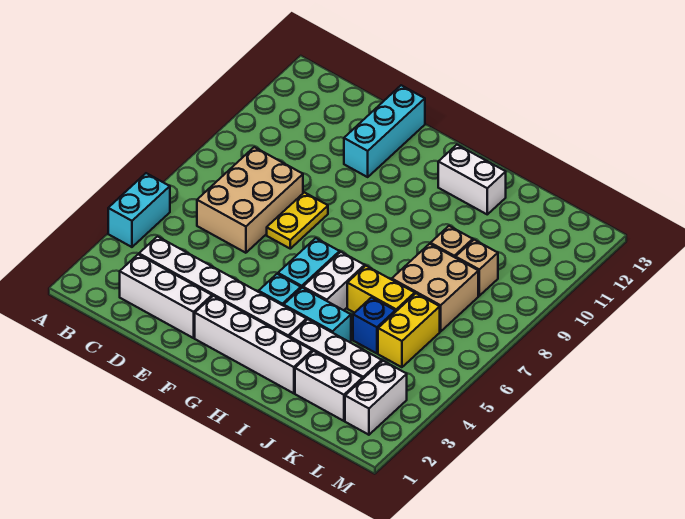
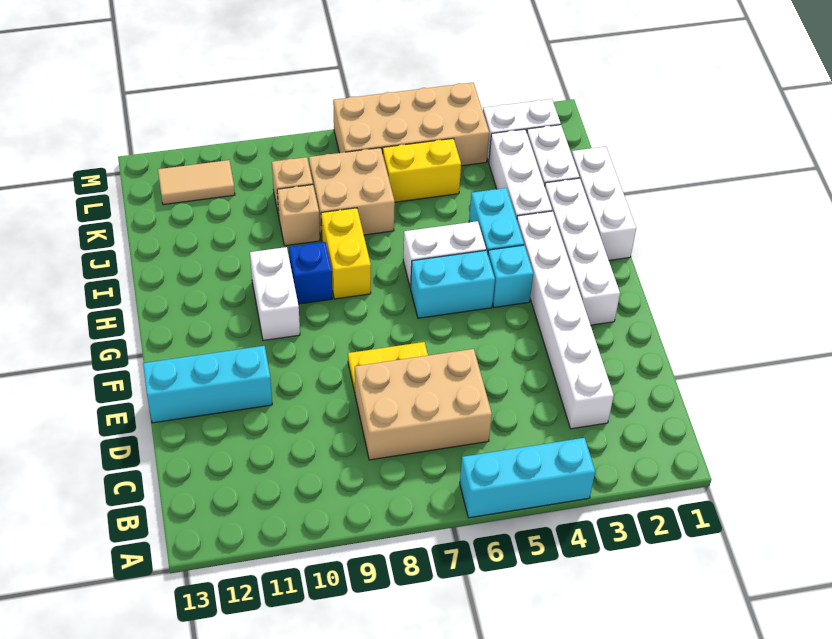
cyan brick A4:A5 level 1 -> cyan brick A4:A6 level 1
white brick C2:E2 level 1 -> white brick H1:J1 level 1
white brick H12:I12 level 1 -> white brick G10:H10 level 1
yellow brick I6:J6 level 1 -> yellow brick H8:I8 level 1
blue brick J5 level 1 -> blue brick H9 level 1
none -> tan brick L4:M7 level 1
none -> tan tile L11:L12 level 1

